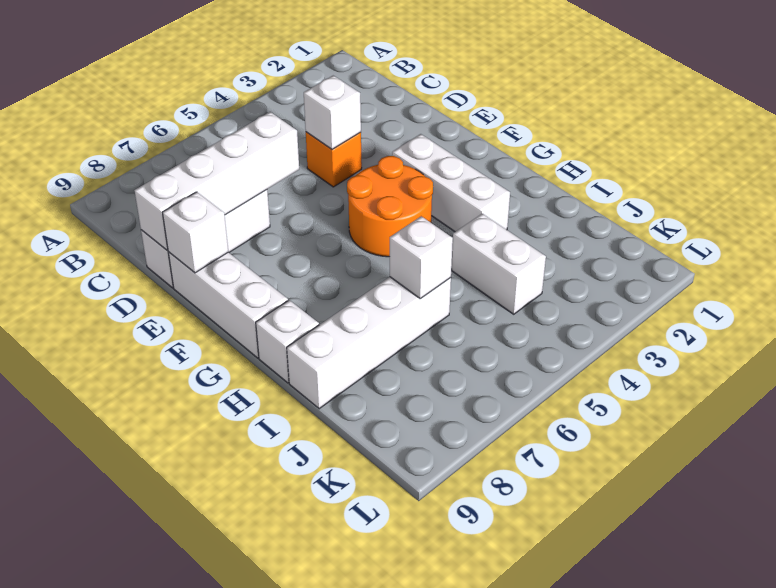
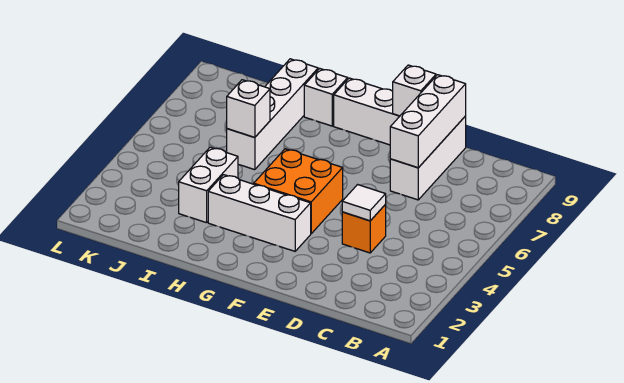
white brick D4 level 2 -> white tile D4 level 2
white brick D6:D9 level 2 -> white brick D7:D9 level 2
orange round brick F4:G5 level 1 -> orange brick F4:G5 level 1
white brick I4:J4 level 1 -> white brick I3:I4 level 1

